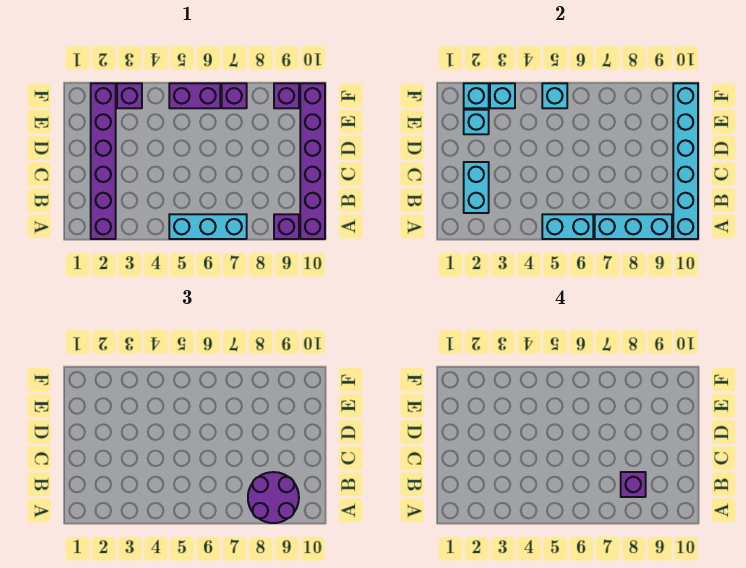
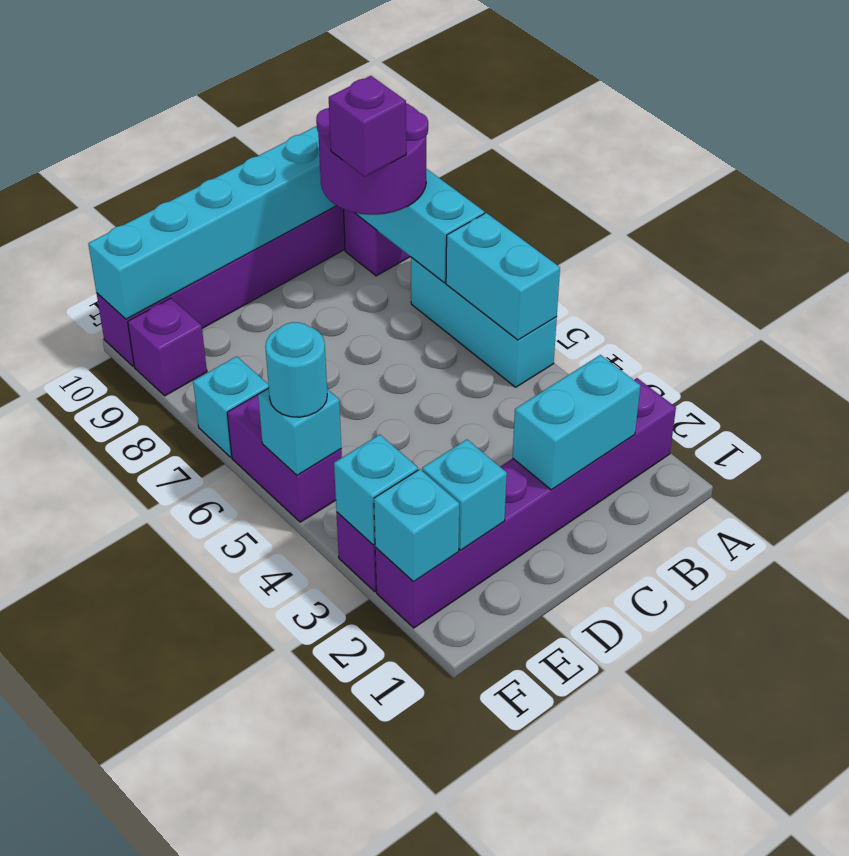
none -> cyan round brick F5 level 3
purple brick F7 level 1 -> cyan brick F7 level 1

